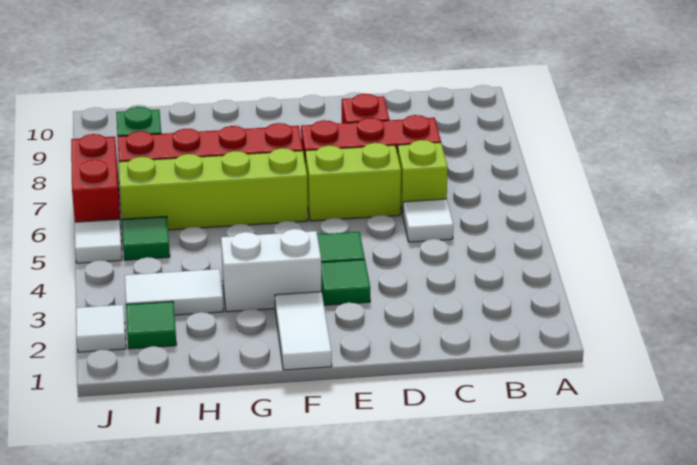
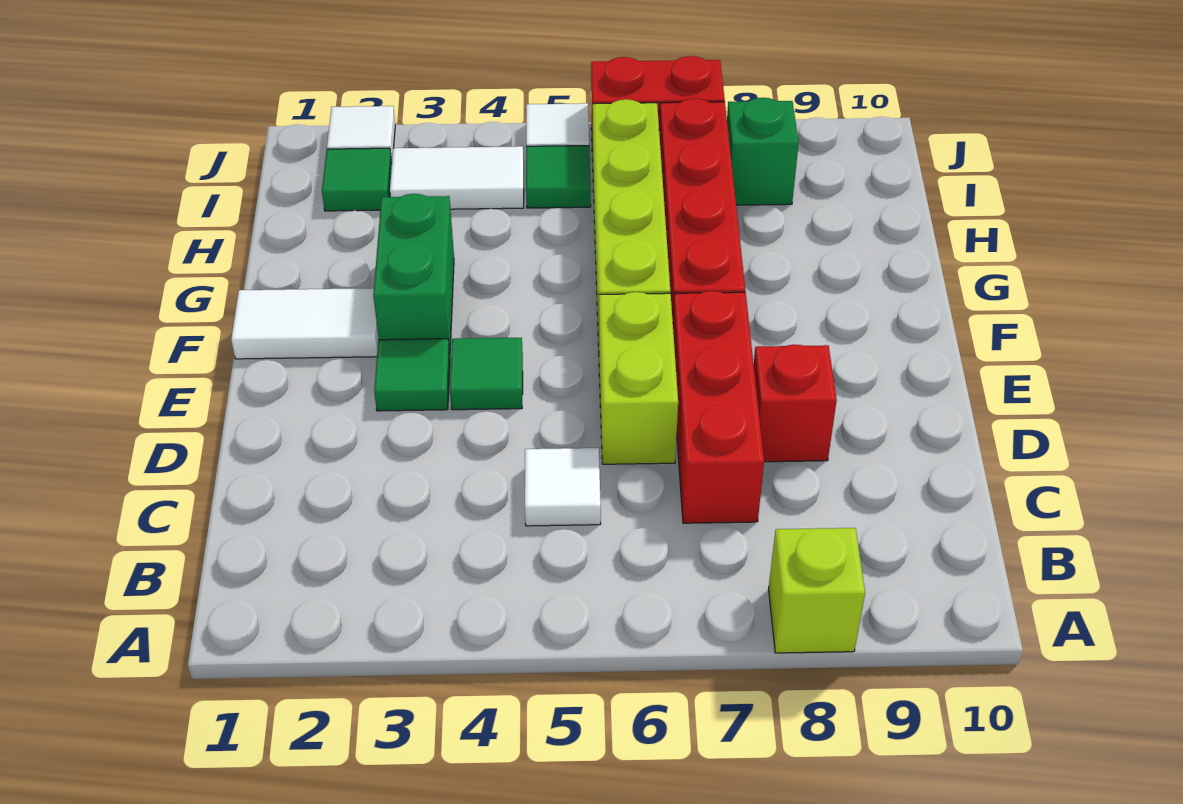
lime brick C6 level 1 -> lime brick A8 level 1
white brick F3:G3 level 1 -> green brick F3:G3 level 1
white tile H3:I3 level 1 -> white tile I3:I4 level 1

